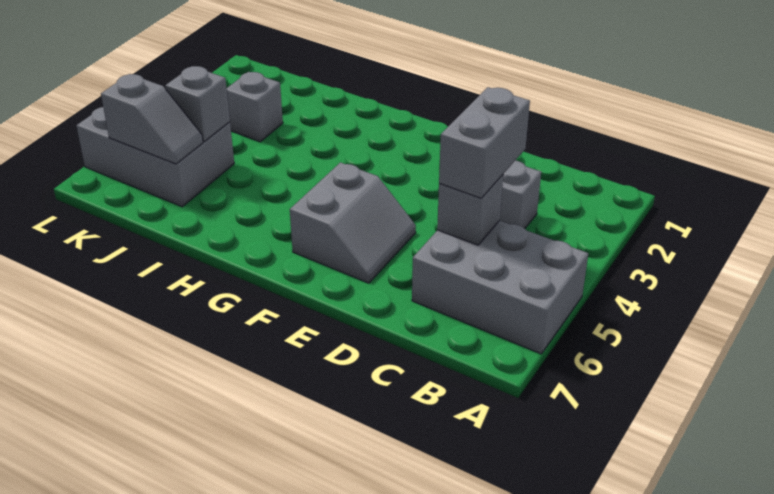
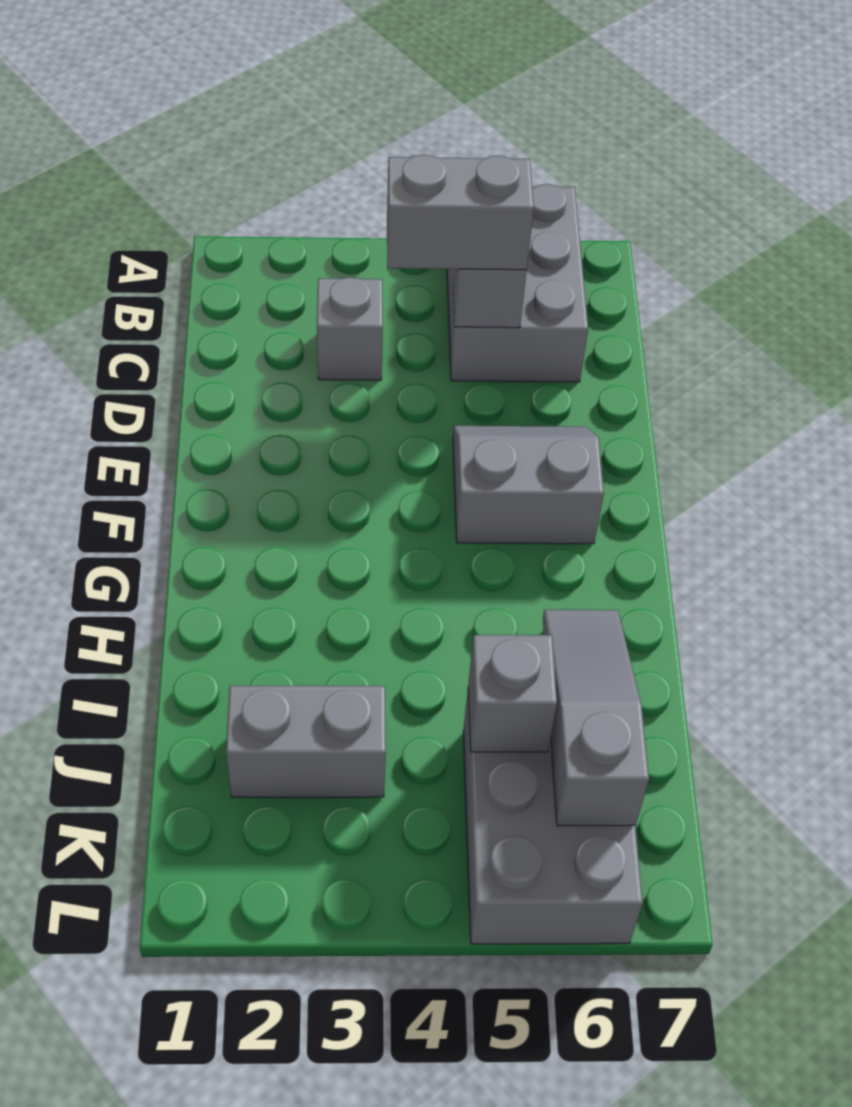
grey brick J3 level 1 -> grey brick J2:J3 level 1
grey slope J6:K6 level 2 top K -> grey slope I6:K6 level 2 top K

